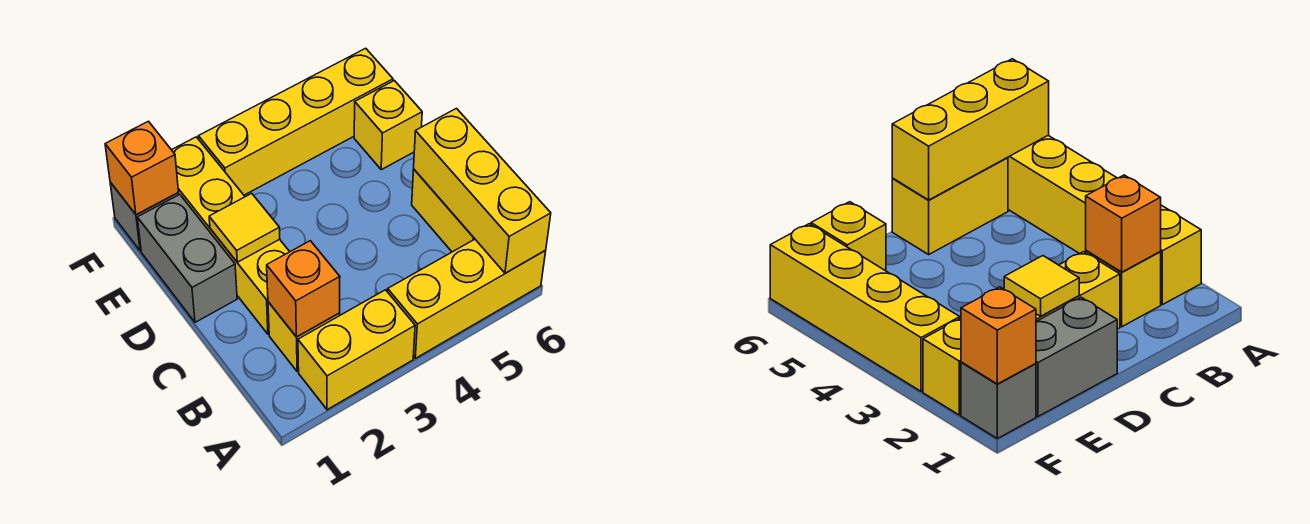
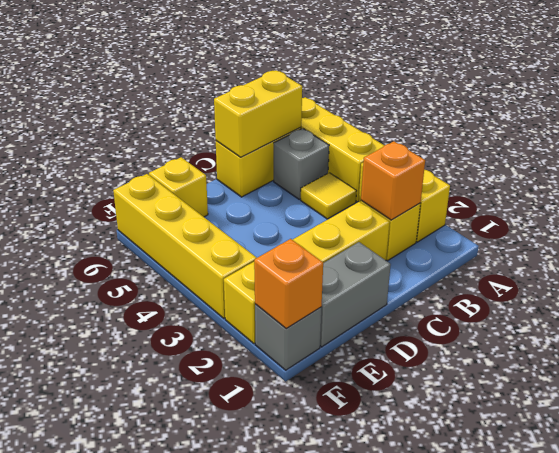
yellow brick A6:C6 level 2 -> yellow brick B6:C6 level 2
none -> grey brick B5 level 1
yellow tile D2 level 2 -> yellow tile B4 level 1

